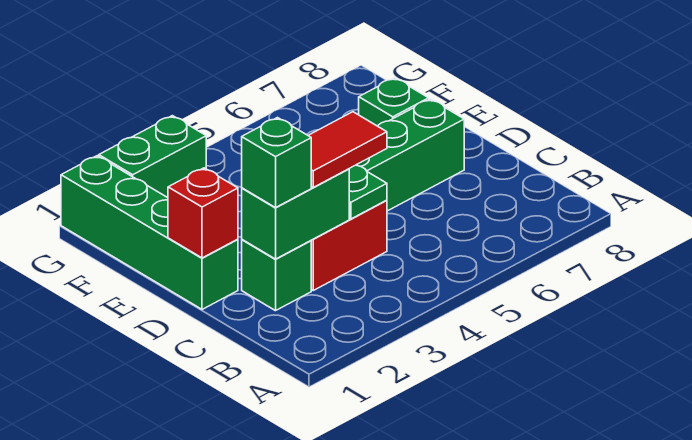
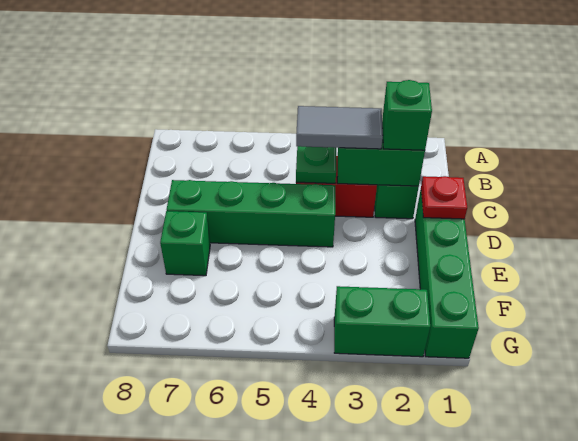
red tile C3:C4 level 3 -> grey tile C3:C4 level 3
red brick D1 level 2 -> red plate D1 level 2

